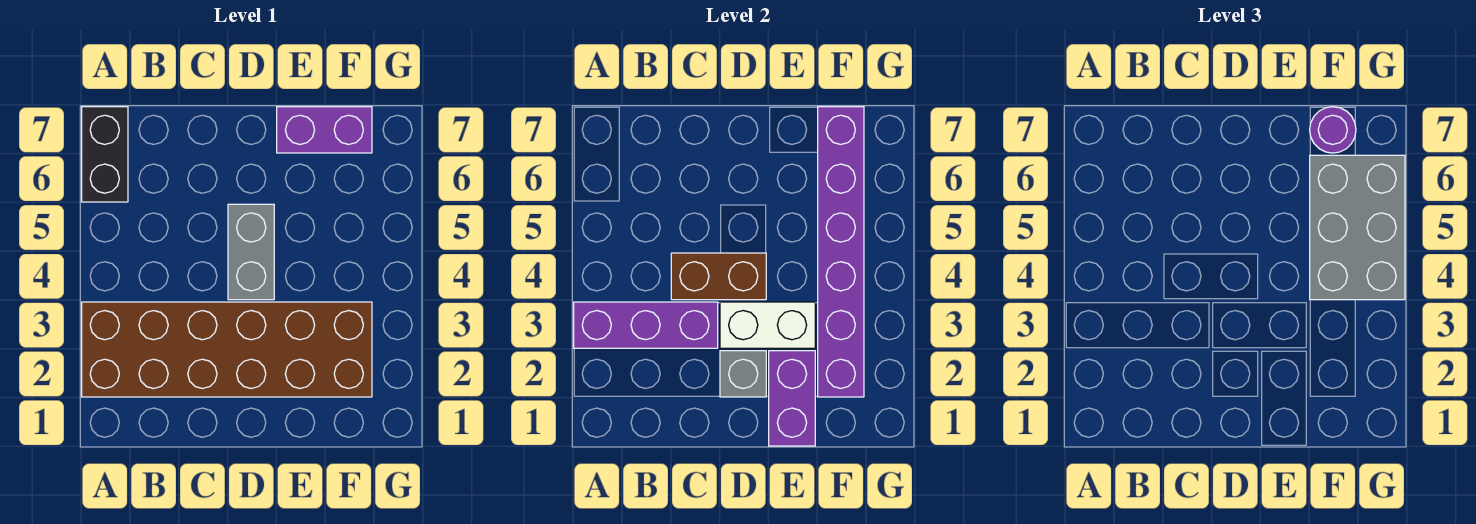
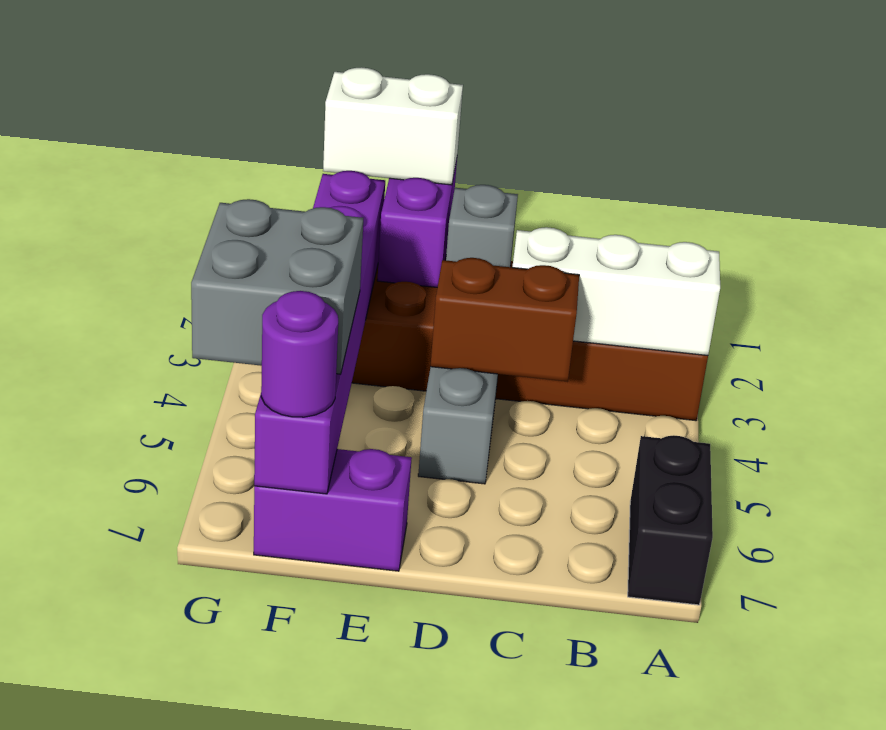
purple brick A3:C3 level 2 -> white brick A3:C3 level 2
white brick D3:E3 level 2 -> white brick E1:F1 level 3
grey brick F4:G6 level 3 -> grey brick F5:G6 level 3

